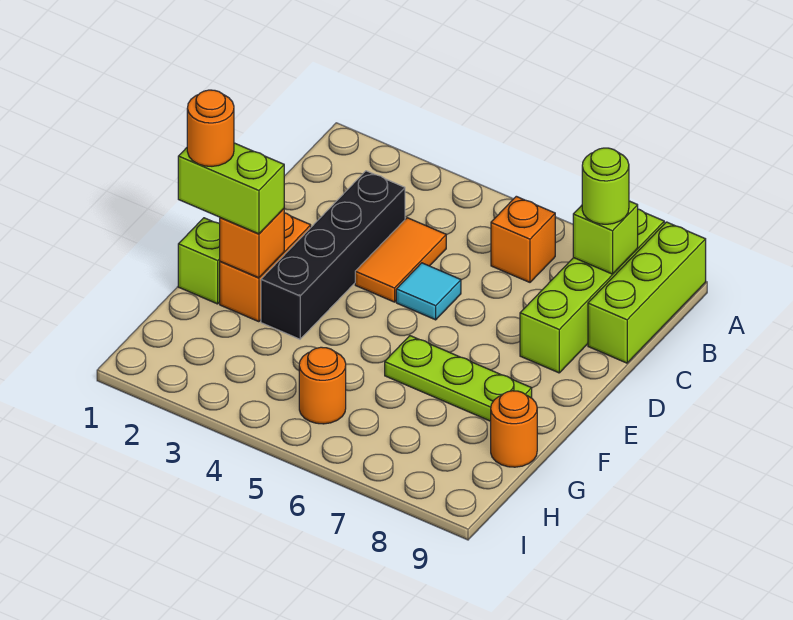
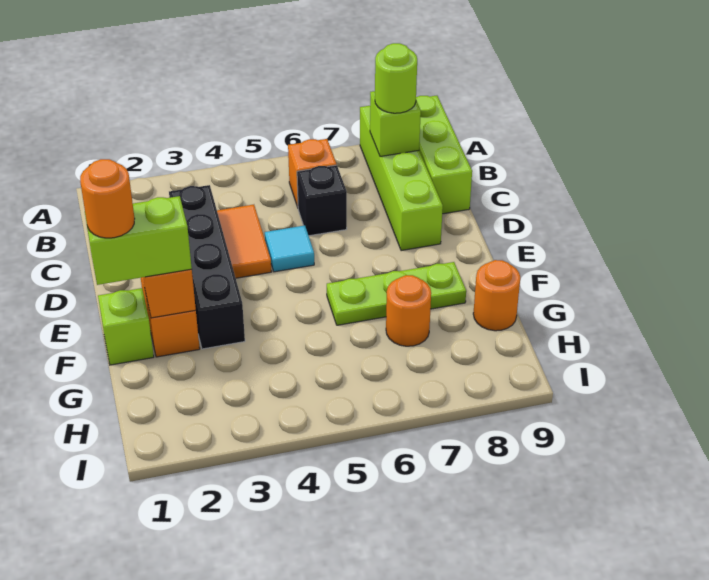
none -> black brick C6 level 1
orange round brick H5 level 1 -> orange round brick G7 level 1

